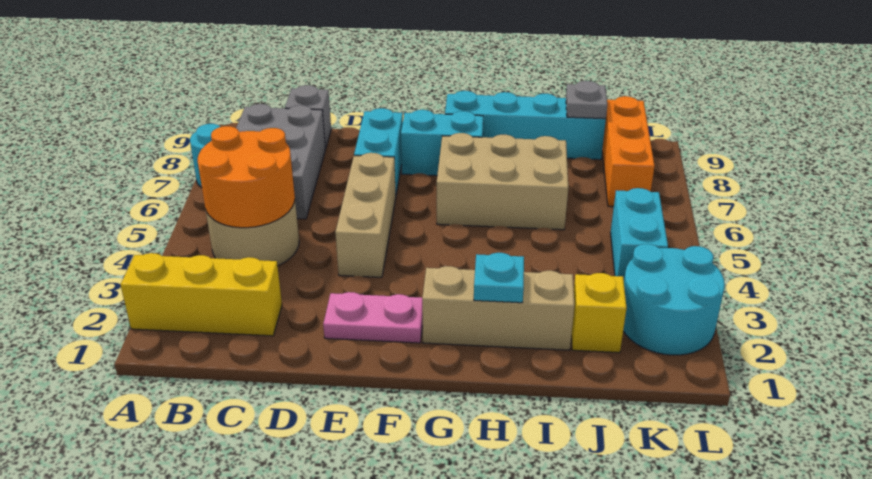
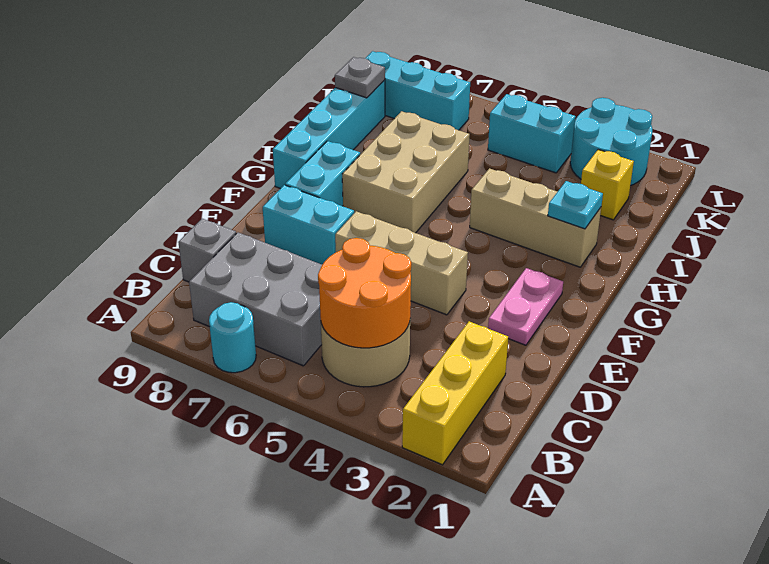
tan brick G2:I2 level 1 -> tan brick H2:H4 level 1
orange brick K7:K9 level 1 -> cyan brick K7:K9 level 1

